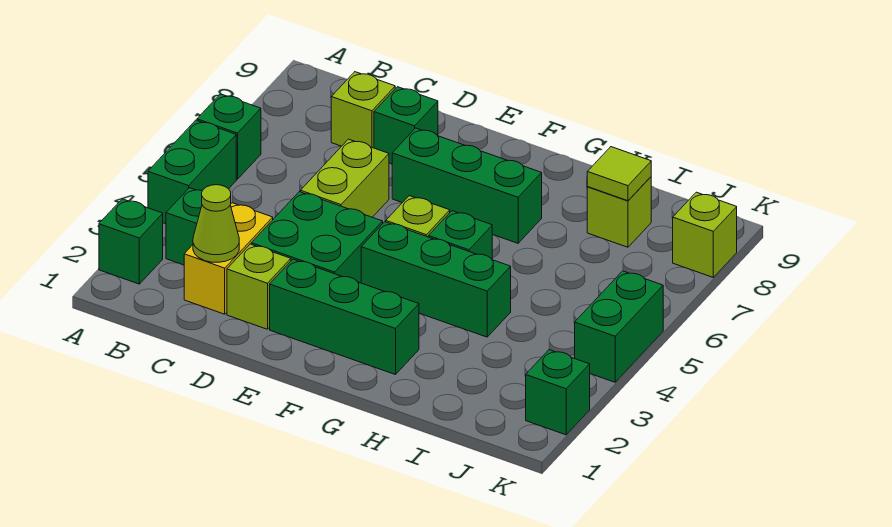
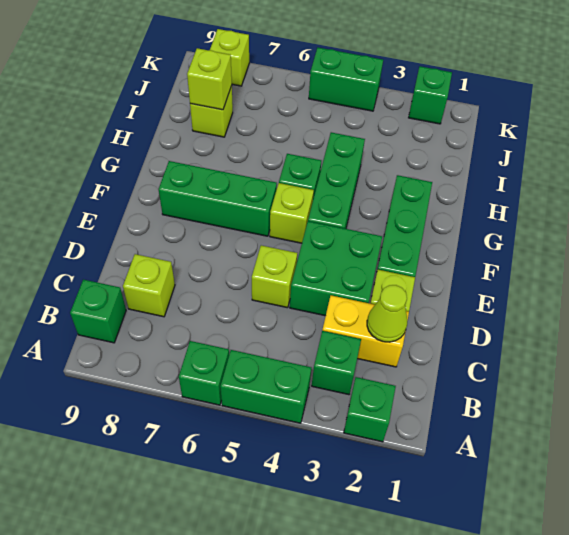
lime brick D5:D6 level 1 -> lime brick D5 level 1
green brick D8 level 1 -> green brick B9 level 1
green brick E7:G7 level 1 -> green brick F6:F8 level 1
lime tile I8 level 2 -> lime brick I8 level 2

